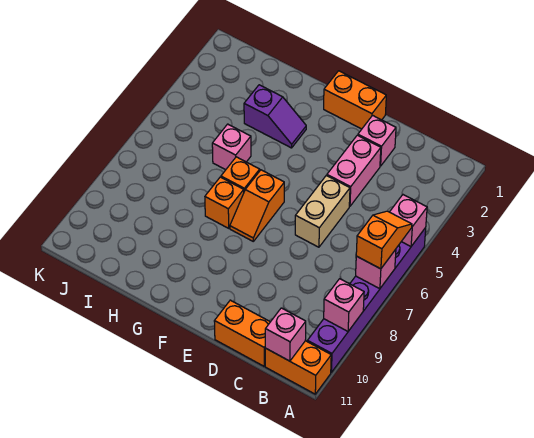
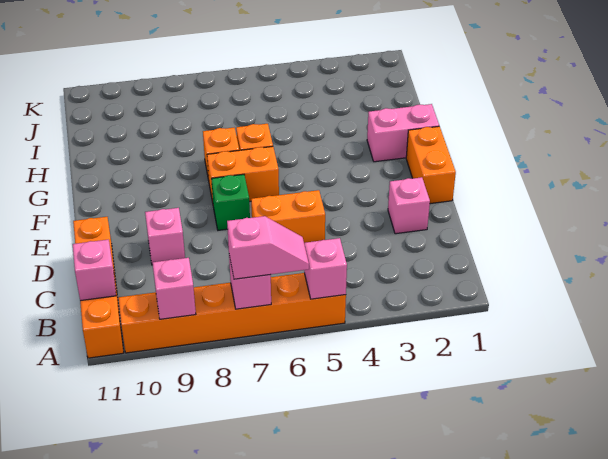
purple brick A5:A10 level 1 -> orange brick A5:A10 level 1
orange slope A6:A7 level 3 top 7 -> pink slope A6:A7 level 3 top 7
pink brick D3:D4 level 1 -> pink brick G1:G2 level 1
tan brick D5:D6 level 1 -> orange brick D5:D6 level 1
none -> green brick E7 level 1
orange slope F6:F7 level 1 top 6 -> orange brick F6:F7 level 1
purple slope G3:H3 level 1 top H -> none
pink brick H5 level 1 -> pink brick D9 level 1

